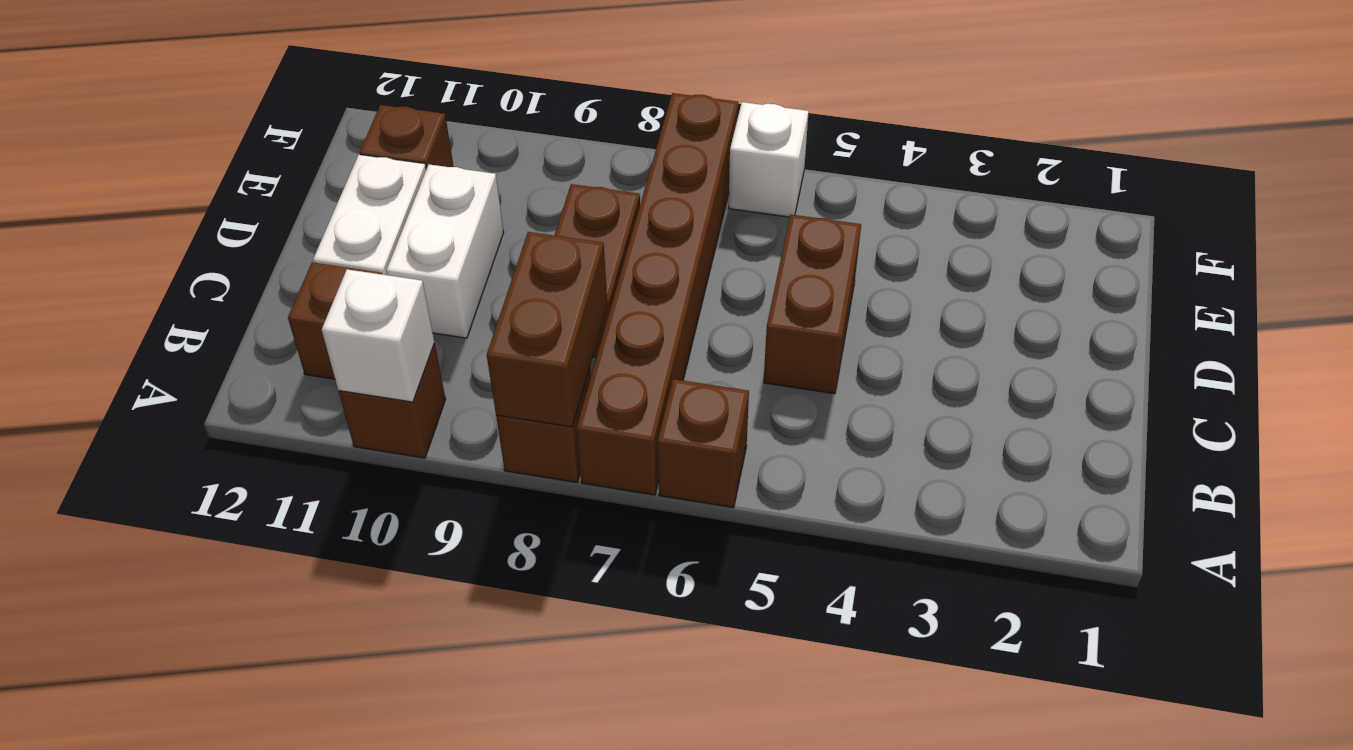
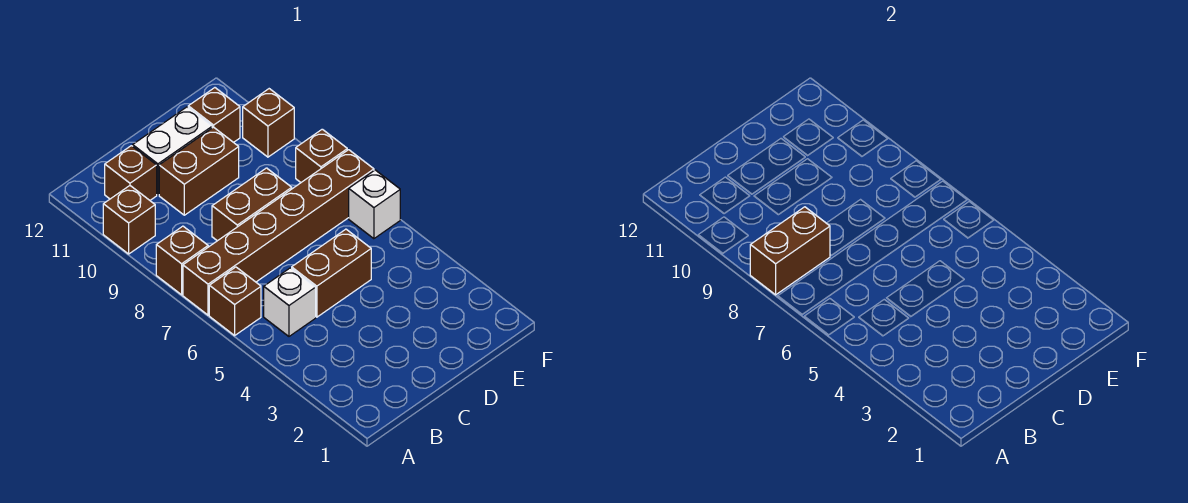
white brick A10 level 2 -> white brick B5 level 1
white brick C10:D10 level 1 -> brown brick C10:D10 level 1
none -> brown brick F8 level 1
none -> brown brick F10 level 1

